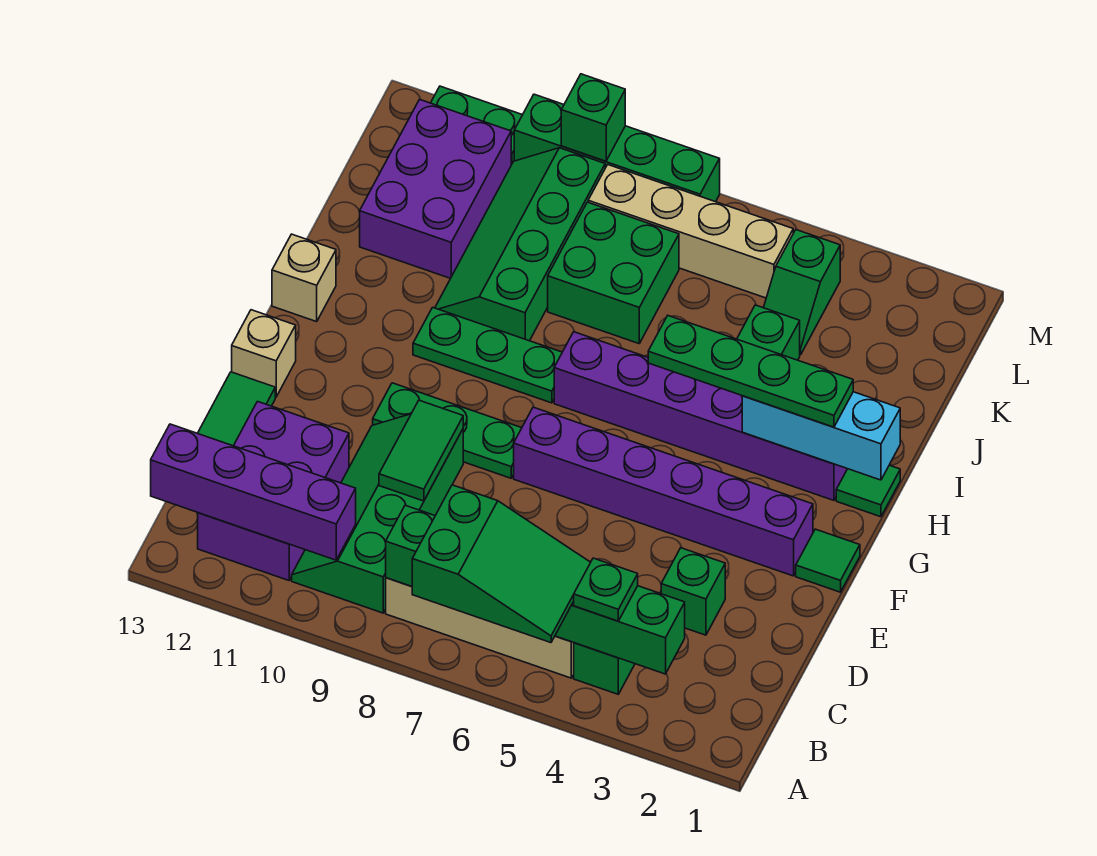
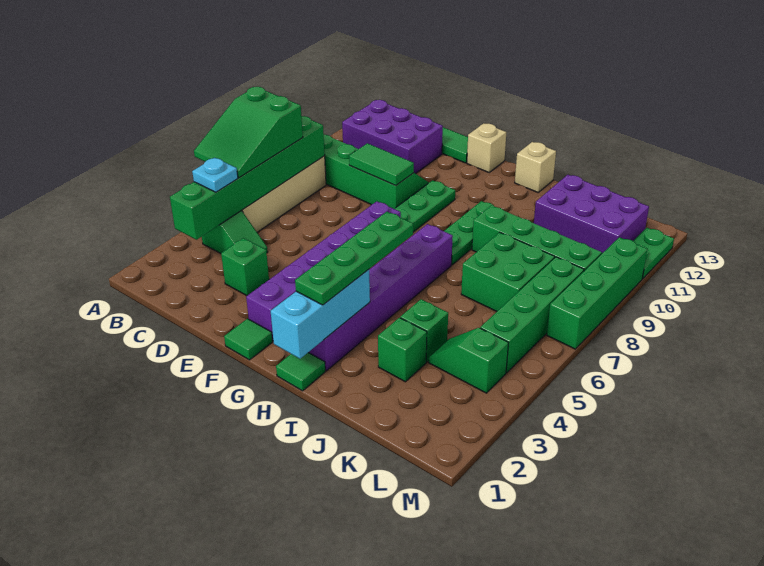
green plate B4 level 3 -> cyan plate B4 level 3
purple brick B10:B13 level 2 -> none
tan brick L5:L8 level 1 -> green brick L5:L8 level 1
green brick M9 level 2 -> green brick J3 level 1

